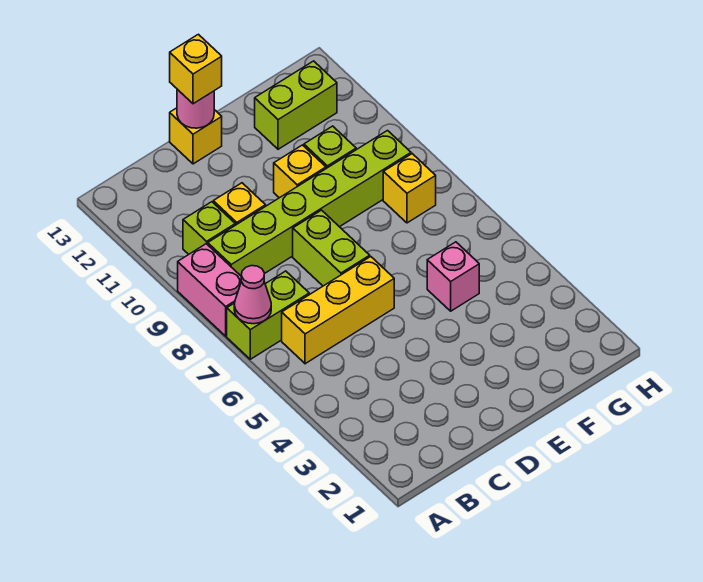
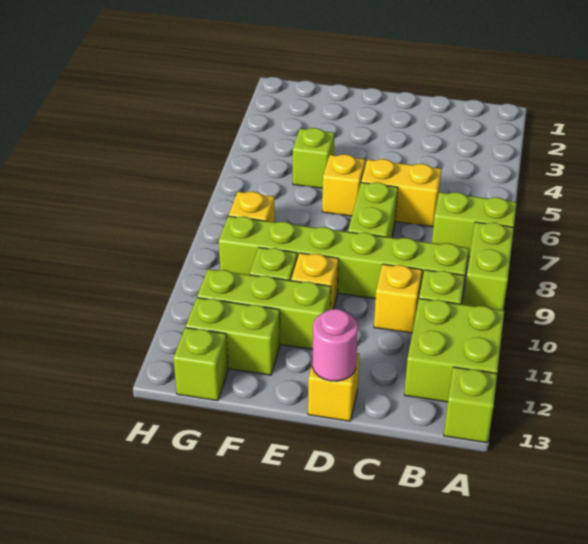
pink cone A7 level 2 -> none
pink brick A8:A9 level 1 -> lime brick A8:A9 level 1
none -> lime brick A11:B12 level 1
none -> lime brick A13 level 1
yellow brick B6:D6 level 1 -> yellow brick C6:D6 level 1
yellow brick D13 level 3 -> yellow brick E6 level 1
none -> lime brick E11:G11 level 1
pink brick F5 level 1 -> lime brick F5 level 1
none -> lime brick G13 level 1

